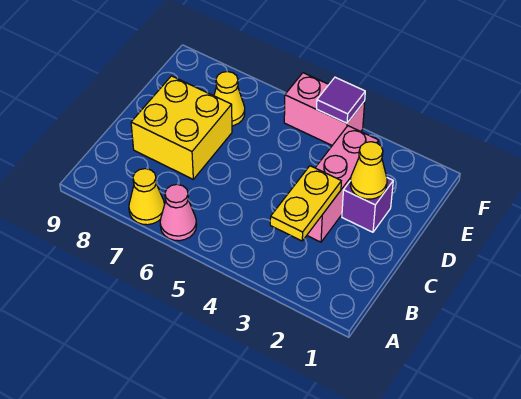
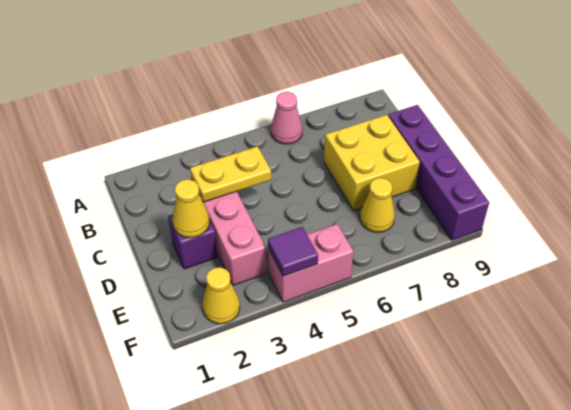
yellow cone A7 level 1 -> yellow cone F2 level 1
yellow plate B3:C3 level 2 -> yellow plate C3:C4 level 2
none -> purple brick C9:F9 level 1

